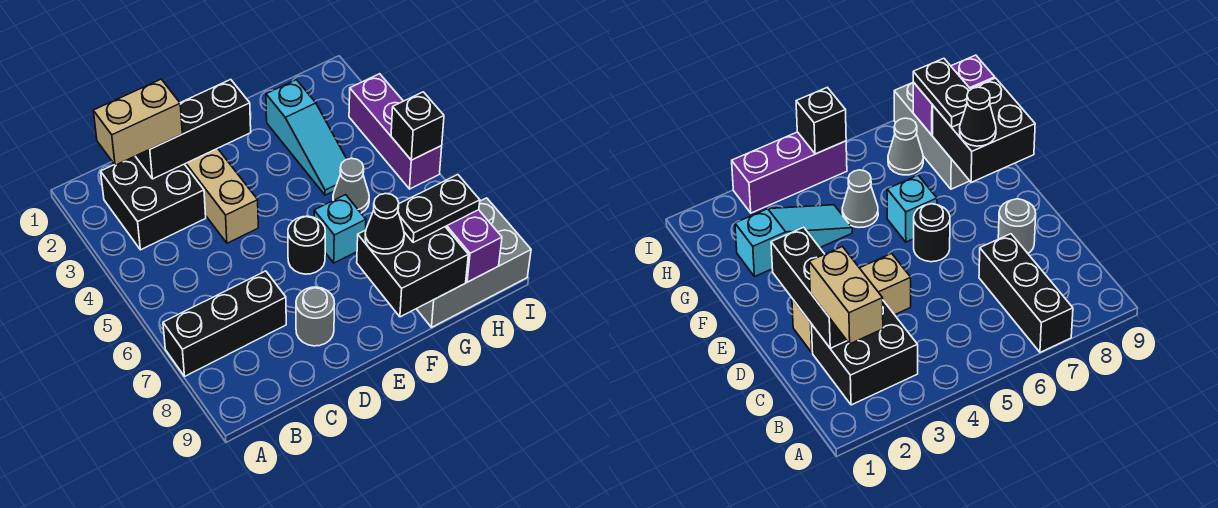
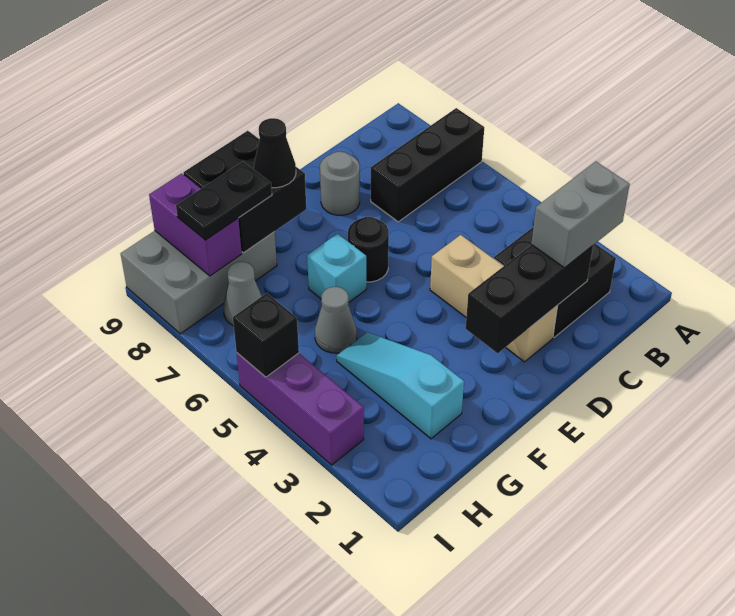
tan brick B2:C2 level 3 -> grey brick B2:C2 level 3

